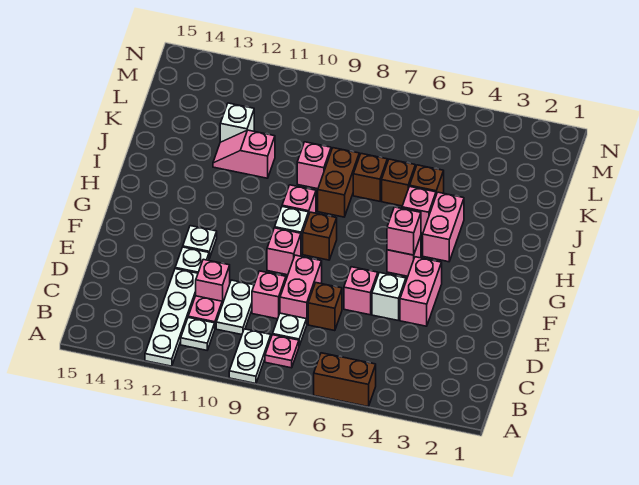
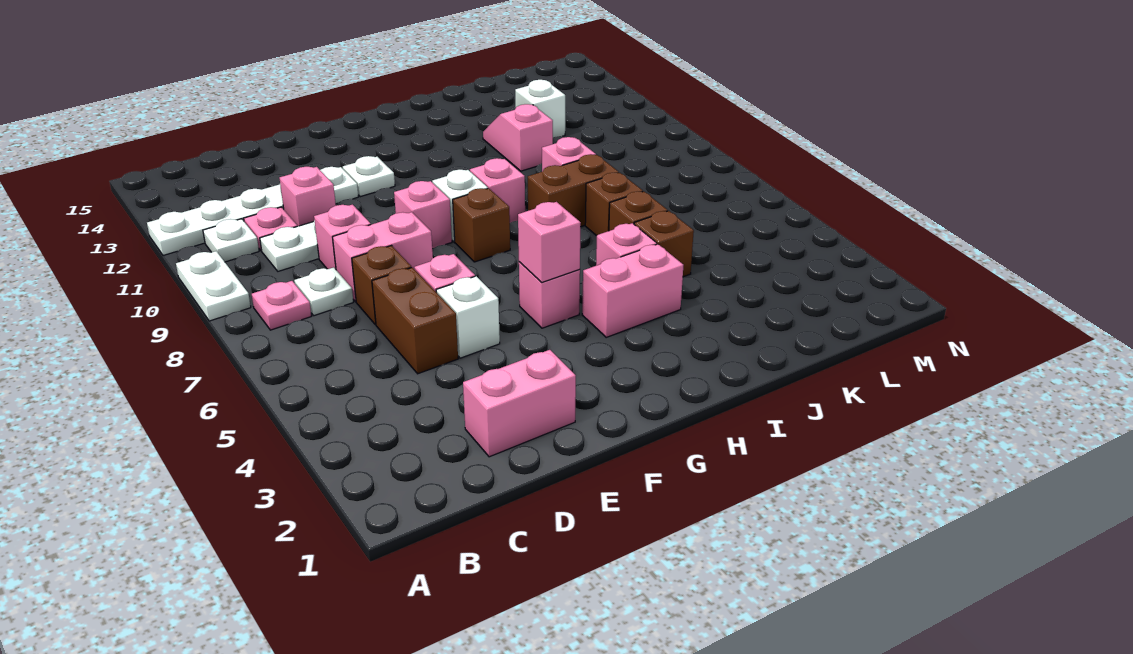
brown brick A5:A6 level 1 -> brown brick D5:D6 level 1
white plate A9:B9 level 1 -> white plate A9:A10 level 1
pink brick E4:F4 level 1 -> pink brick D2:E2 level 1

